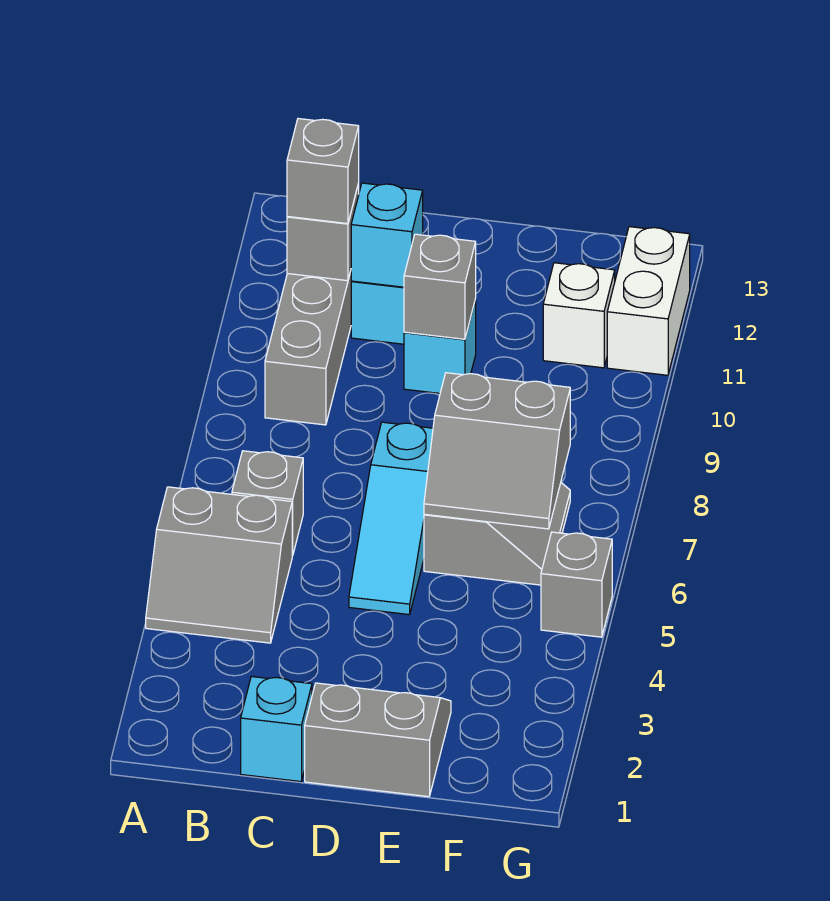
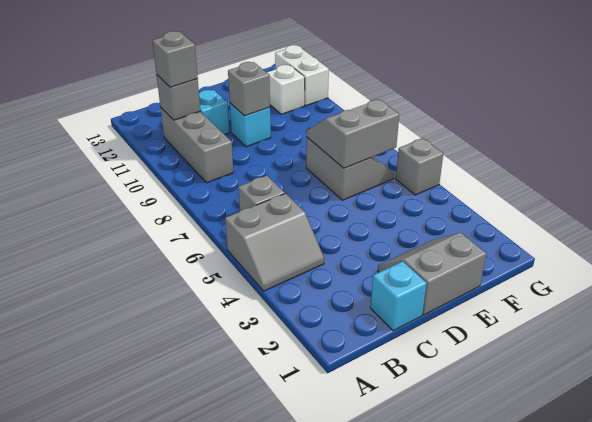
cyan brick C11 level 2 -> none
cyan slope D5:D7 level 1 top 7 -> none
grey slope E6:F7 level 2 top 7 -> grey slope E6:F7 level 2 top 6

